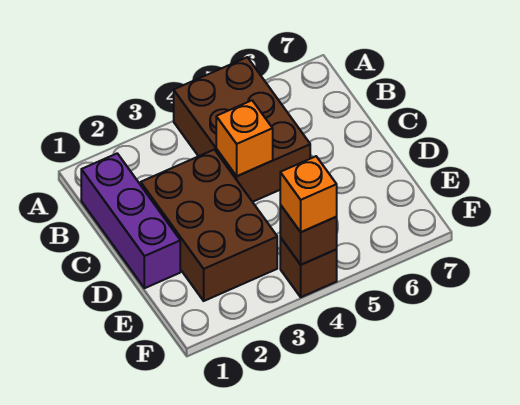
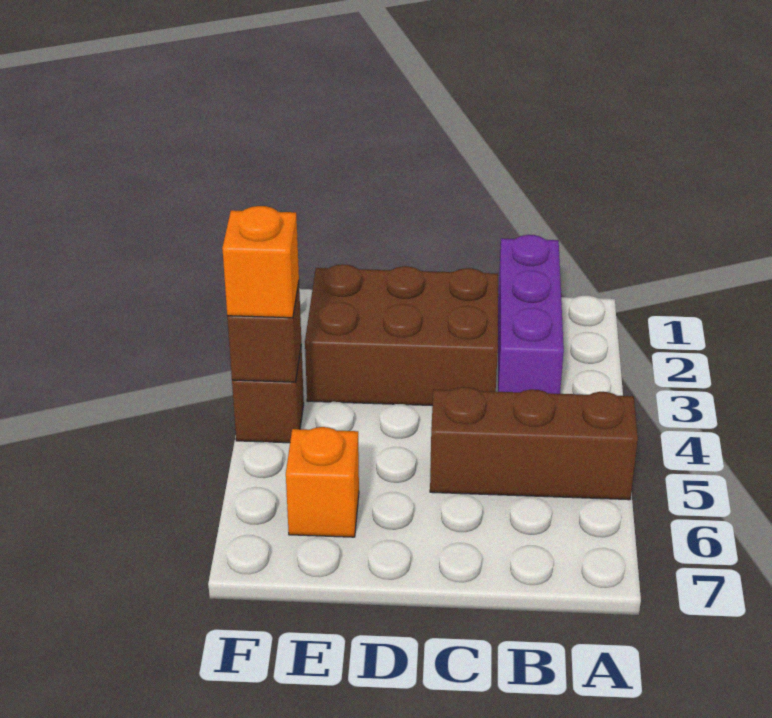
brown brick A4:C5 level 1 -> brown brick A5:C5 level 1
purple brick B1:D1 level 1 -> purple brick B1:B3 level 1
orange brick C4 level 2 -> orange brick E6 level 1

